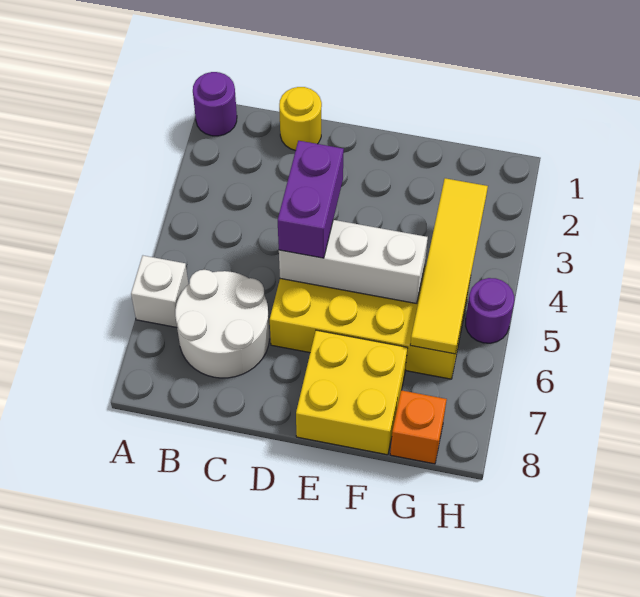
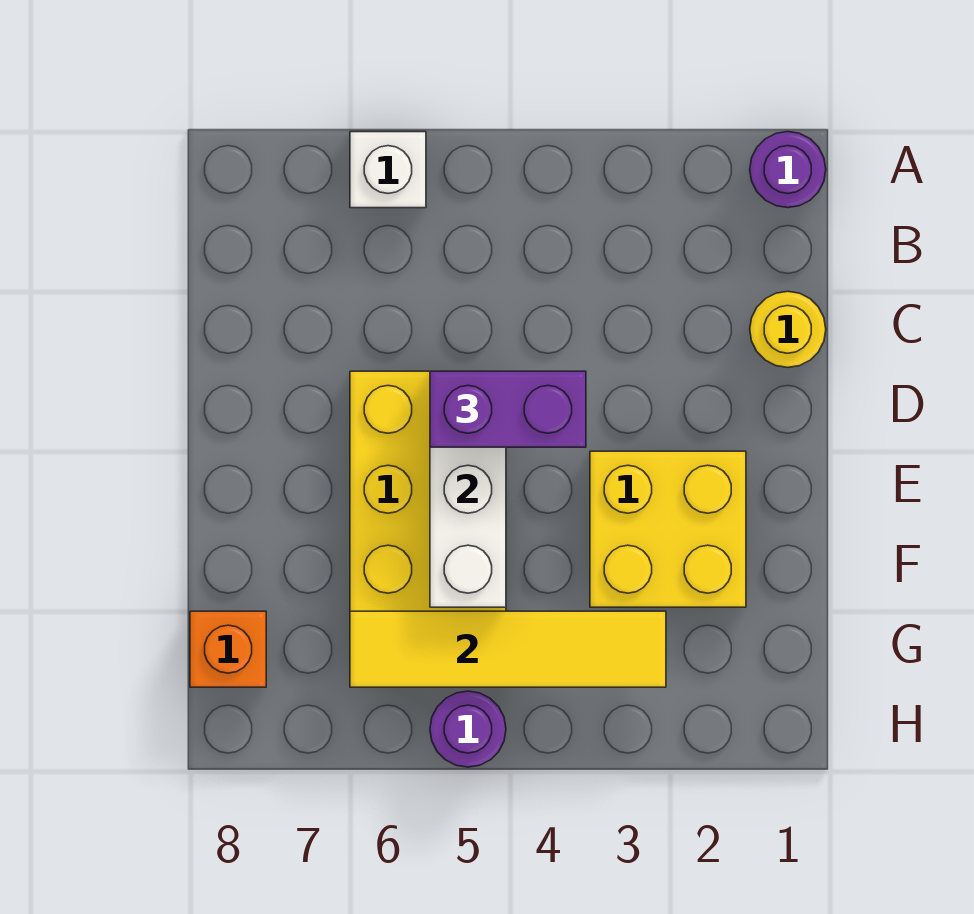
white round brick B6:C7 level 1 -> none
yellow brick E7:F8 level 1 -> yellow brick E2:F3 level 1

